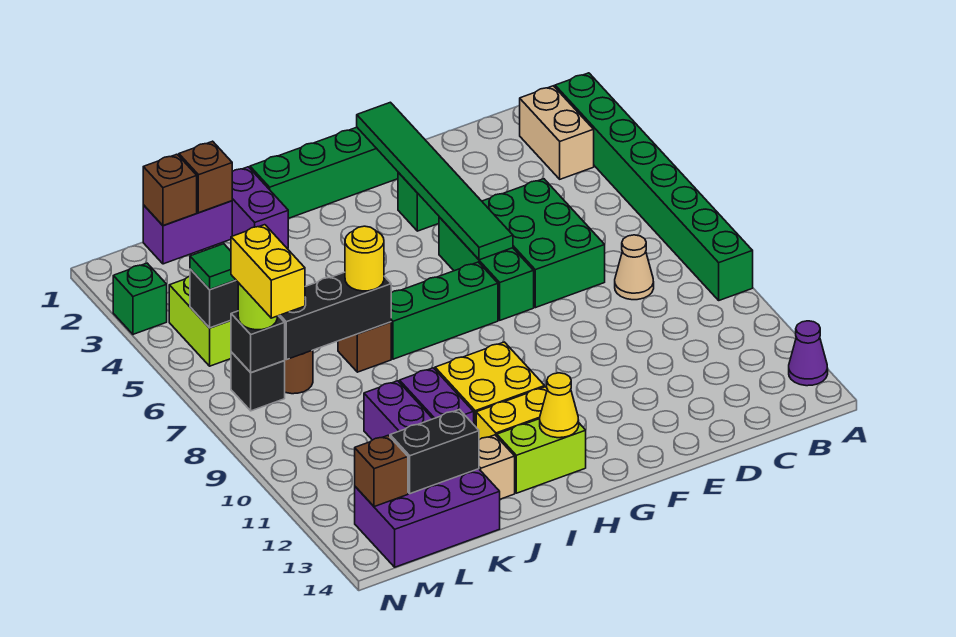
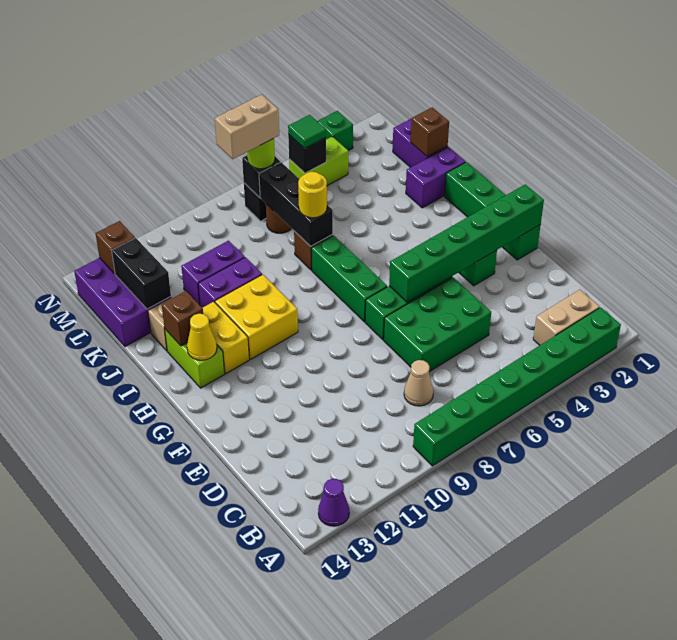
green tile F1:F6 level 2 -> green brick F1:F6 level 2
brown brick L1 level 2 -> brown brick I13 level 2
yellow brick M7:M8 level 4 -> tan brick M7:M8 level 4

